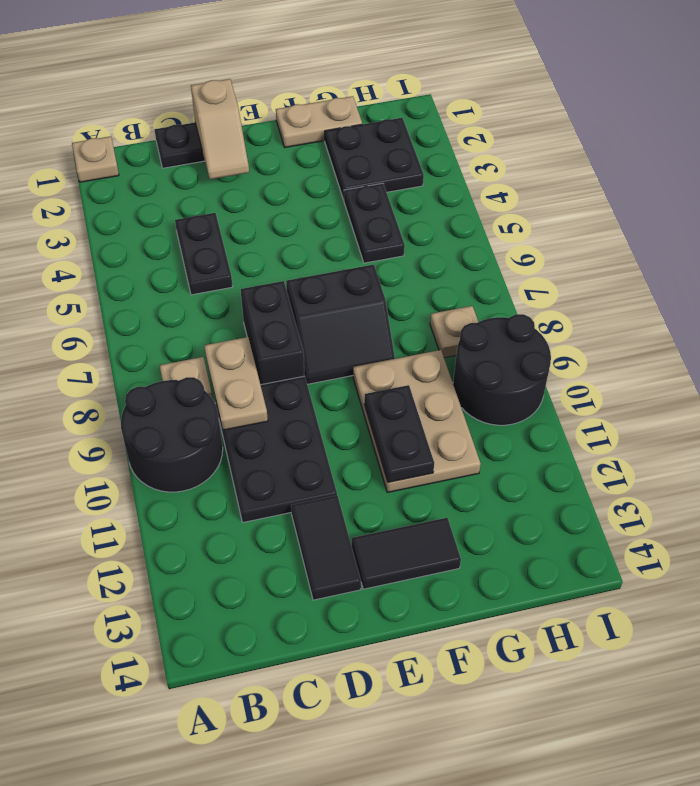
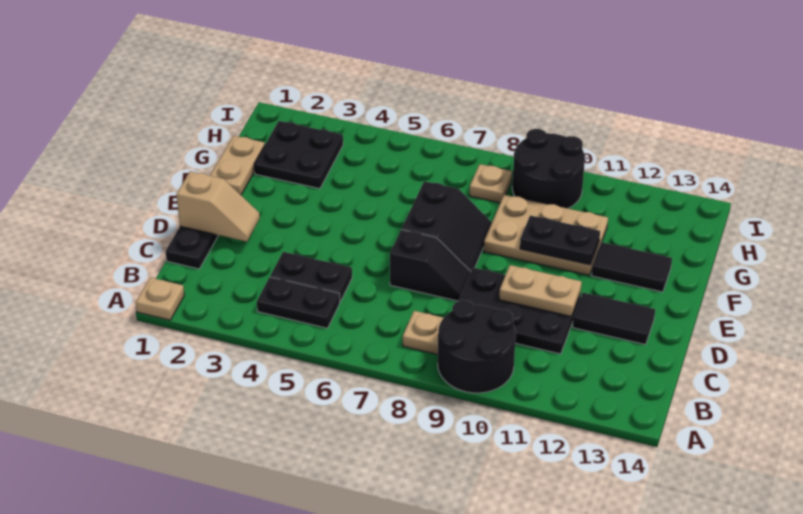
tan plate C8:C9 level 2 -> tan plate D10:D11 level 2
black brick D7:D8 level 1 -> black slope D7:D8 level 1 top 7
black tile E13:F13 level 1 -> black tile F12:F13 level 1
black plate G4:G5 level 1 -> black plate B4:B5 level 1

